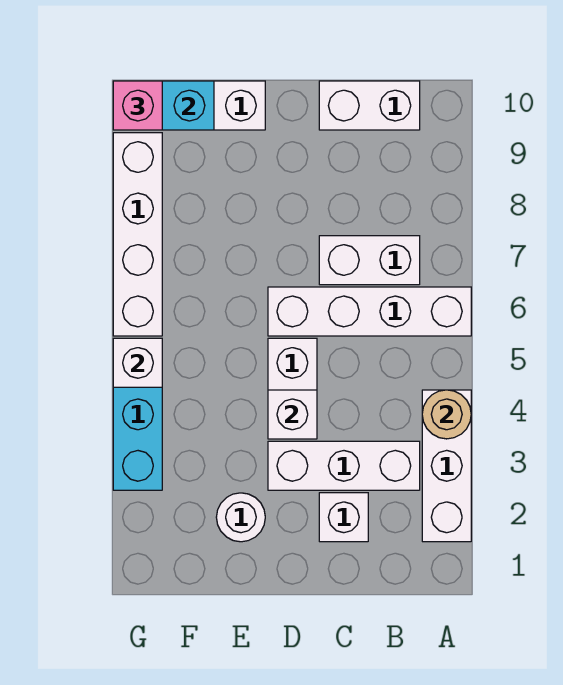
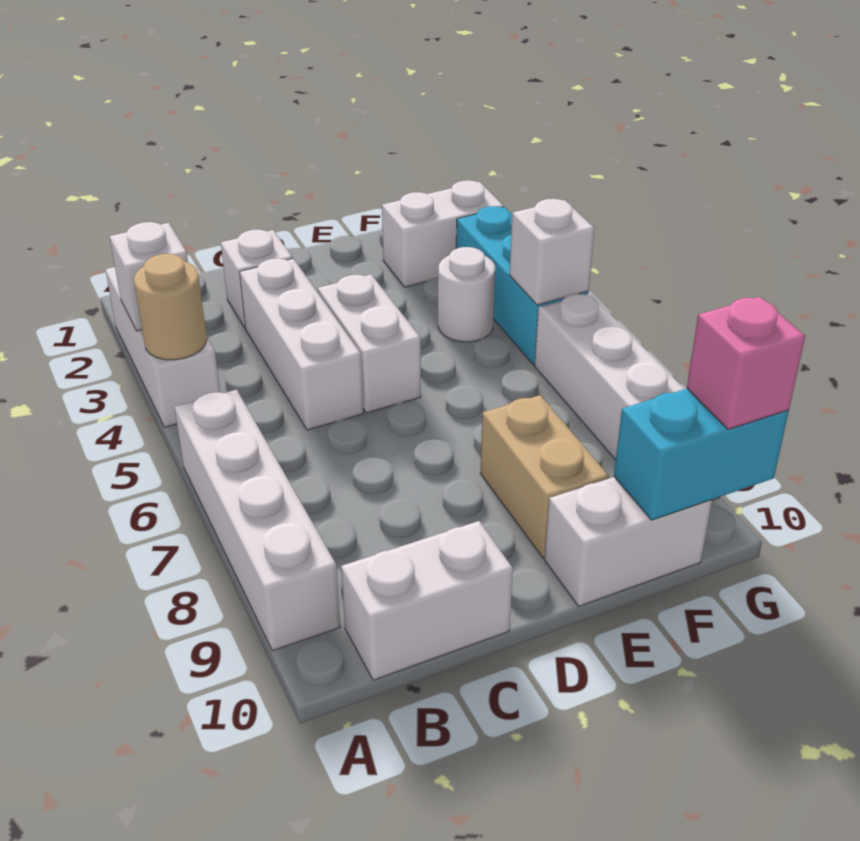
white brick A6:D6 level 1 -> white brick A6:A9 level 1
white brick B3:D3 level 1 -> white brick C3:C5 level 1
white brick B7:C7 level 1 -> white brick F2:G2 level 1
white brick D4 level 2 -> white brick A3 level 2
white round brick E2 level 1 -> white round brick F4 level 1
none -> tan brick E8:E9 level 1

